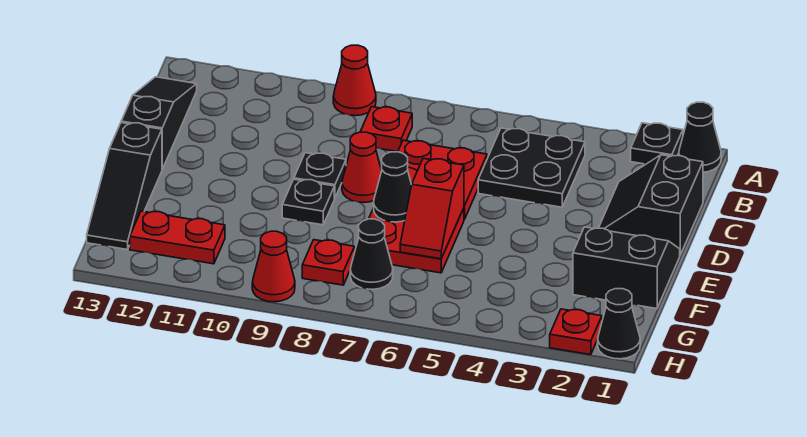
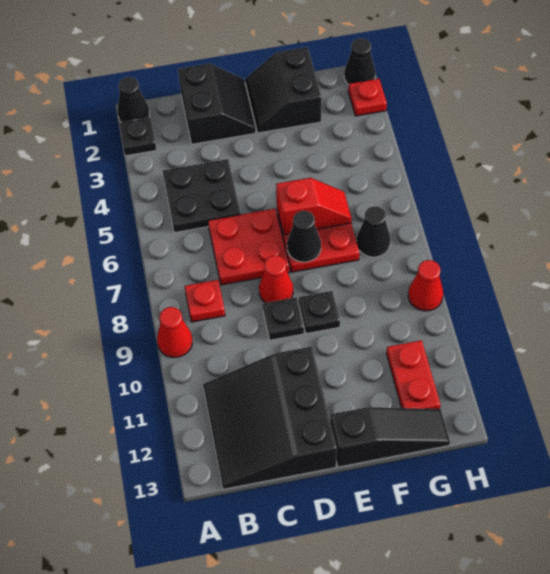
black slope B13:D13 level 1 top D -> black slope B11:D13 level 1 top D
black slope C1:D2 level 1 top 1 -> black slope C1:D2 level 1 top C
red plate G8 level 1 -> none

